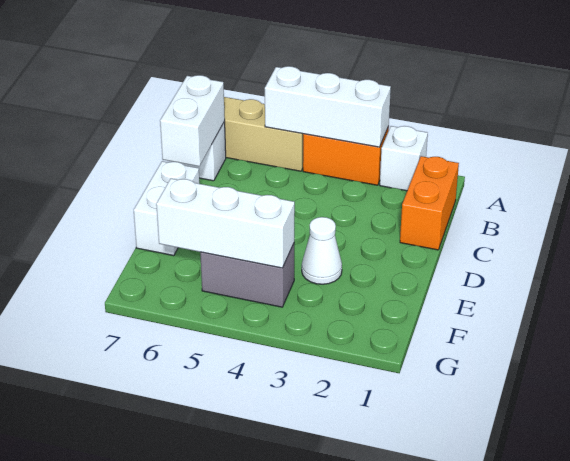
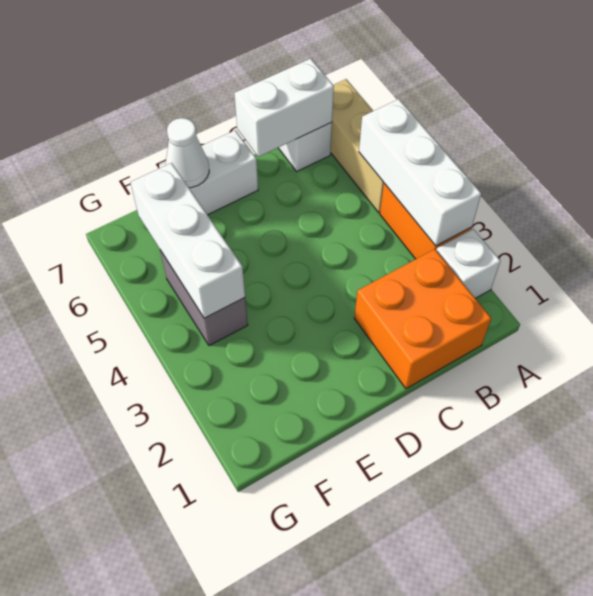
orange brick B1:C1 level 1 -> orange brick B1:C2 level 1
white cone E3 level 1 -> white cone E7 level 2

